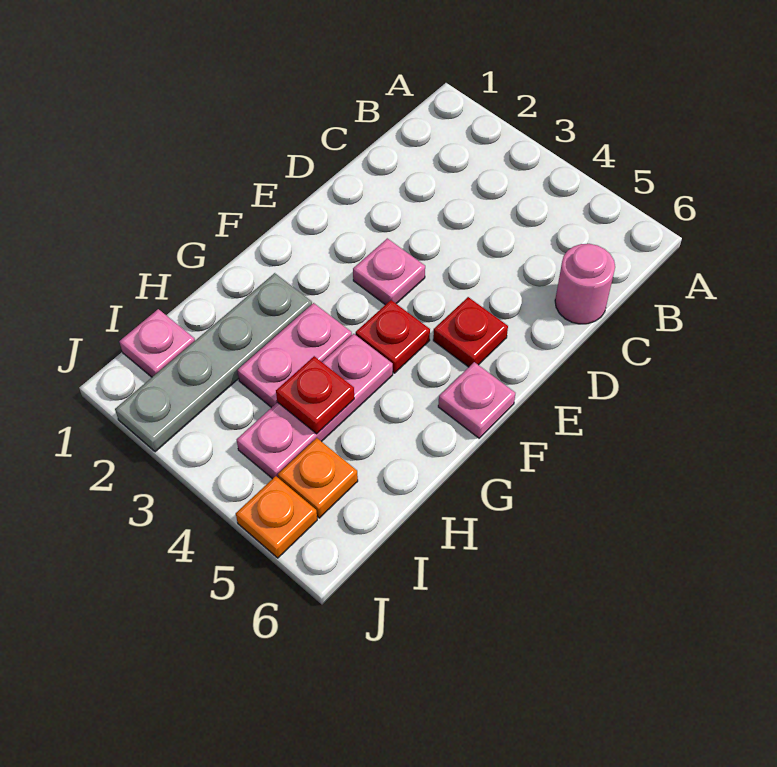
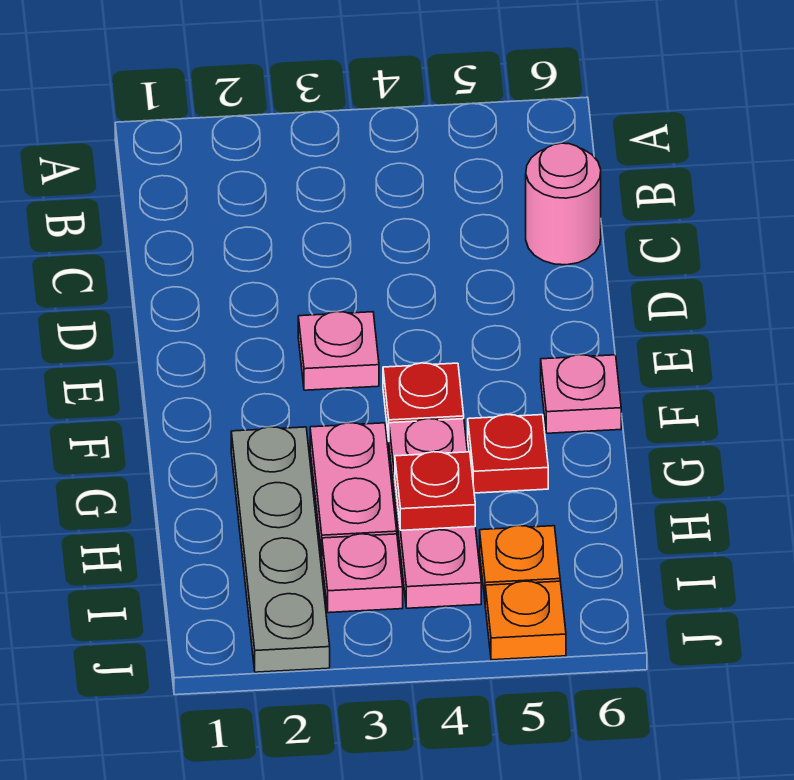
red plate E5 level 1 -> red plate G5 level 1
pink plate I1 level 1 -> pink plate I3 level 1

